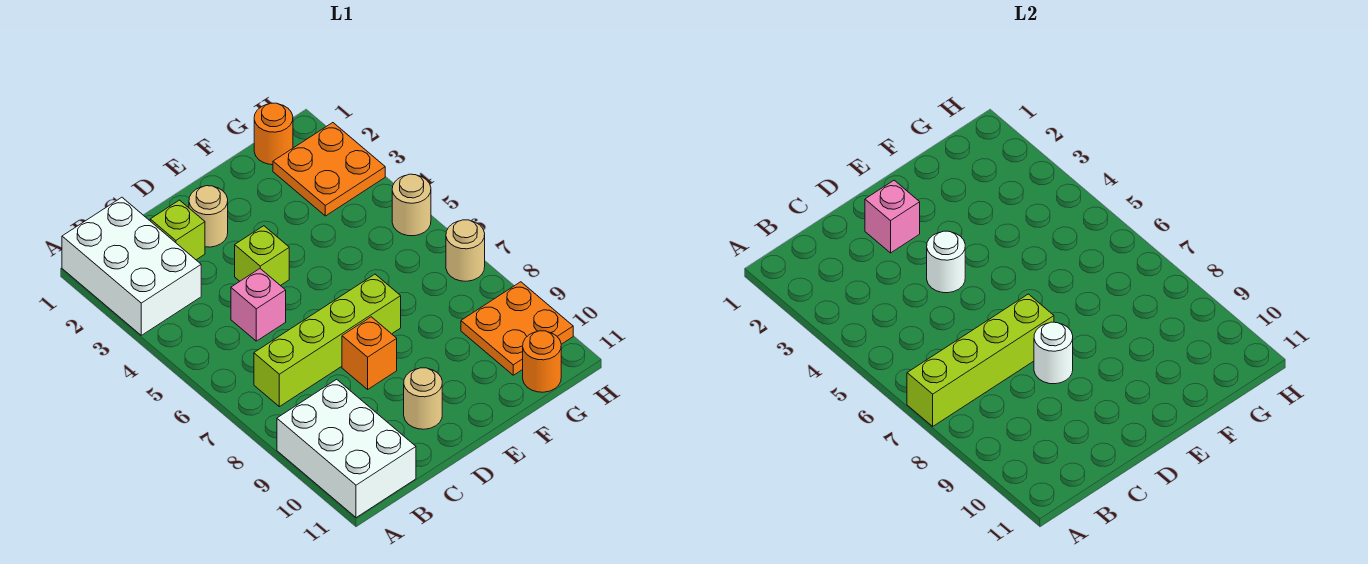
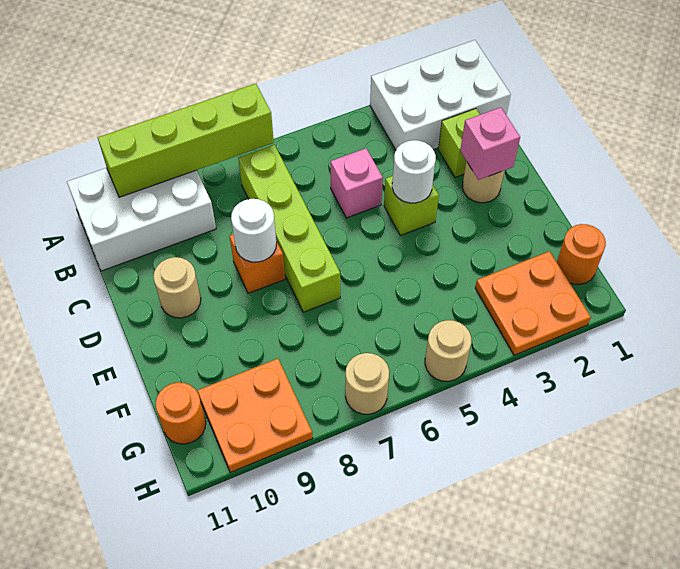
lime brick A7:D7 level 2 -> lime brick A7:A10 level 2

